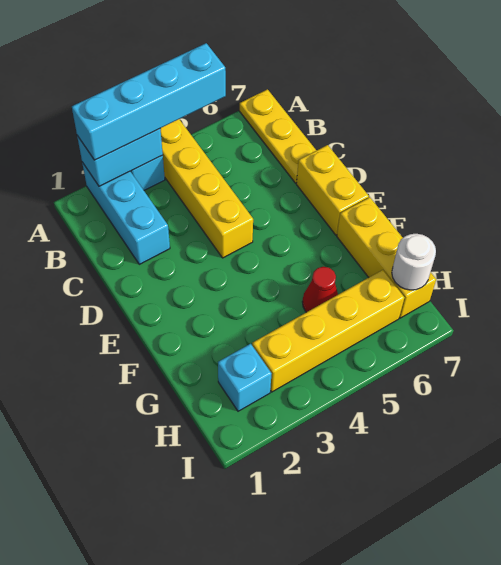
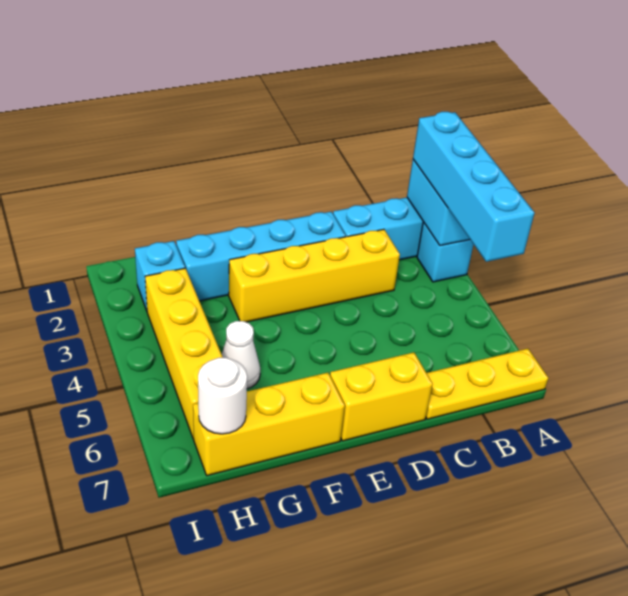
yellow brick A4:D4 level 1 -> yellow brick C3:F3 level 1
none -> cyan brick D2:G2 level 1
red cone G5 level 1 -> white cone G5 level 1

